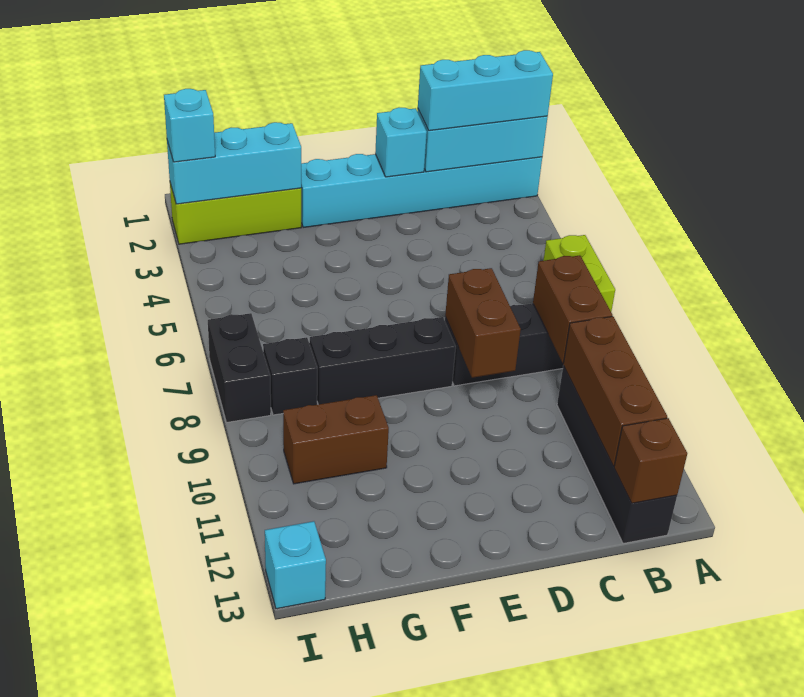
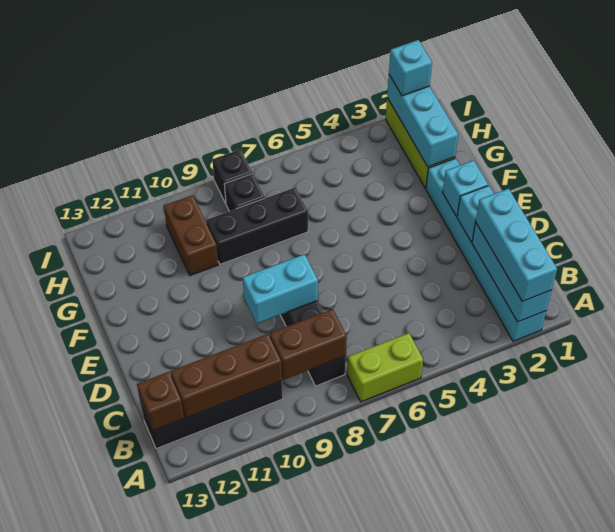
brown brick D8:D9 level 2 -> cyan brick D8:D9 level 2
black brick E8:G8 level 1 -> black brick G7:G9 level 1
black brick I7:I8 level 1 -> black brick I8 level 1
cyan brick I13 level 1 -> cyan brick E2 level 2

